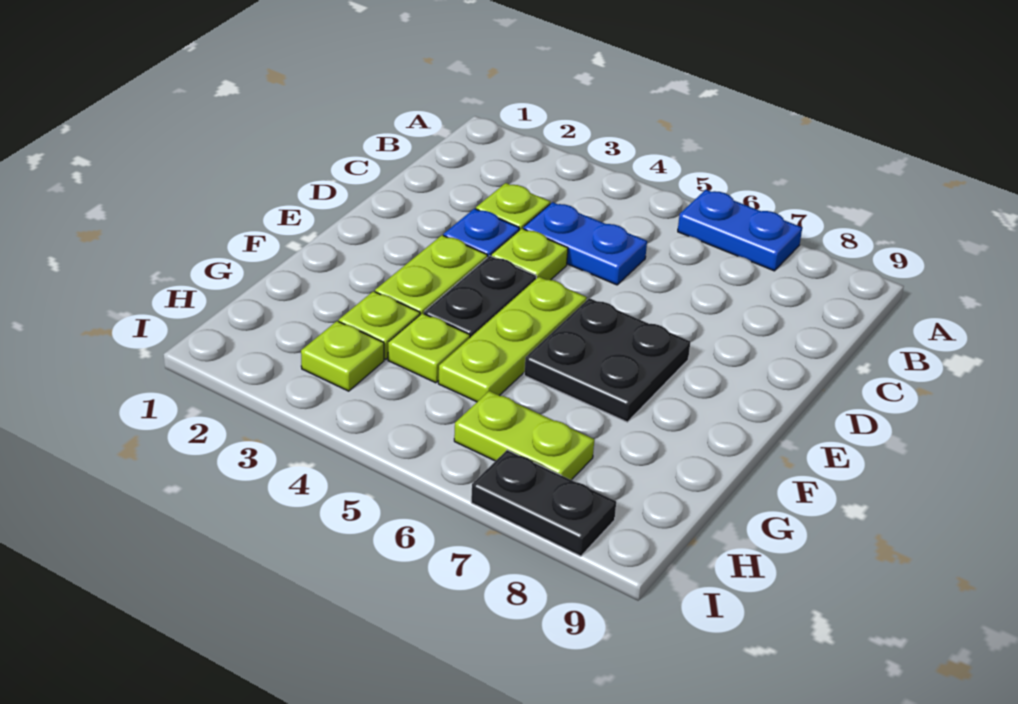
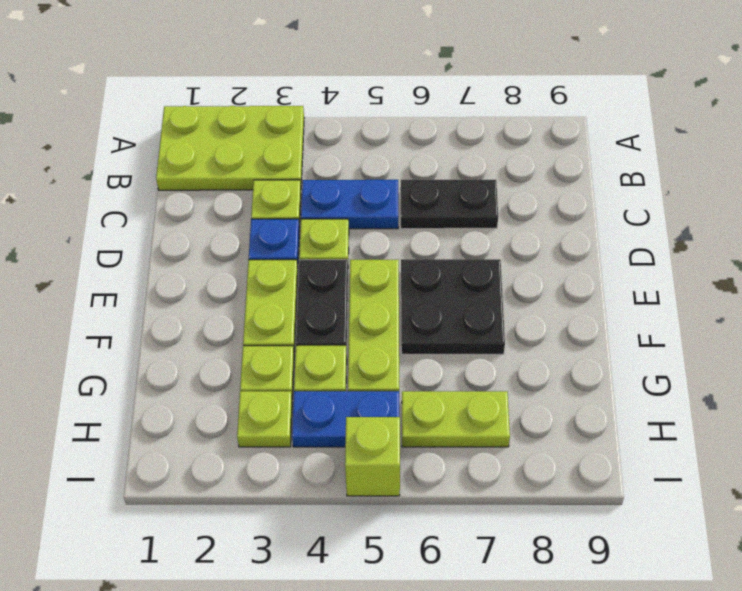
none -> lime plate A1:B3 level 1
blue plate A6:A7 level 1 -> blue plate H4:H5 level 1
none -> lime brick I5 level 1
black plate I7:I8 level 1 -> black plate C6:C7 level 1

